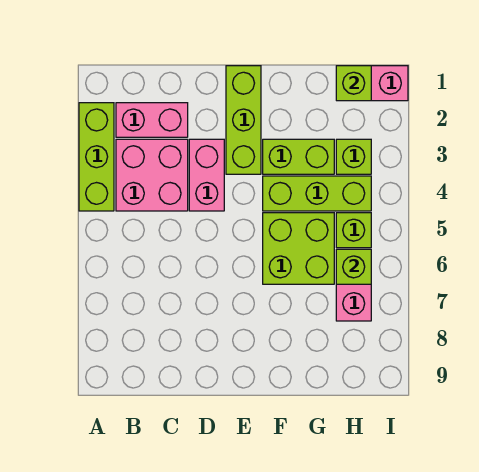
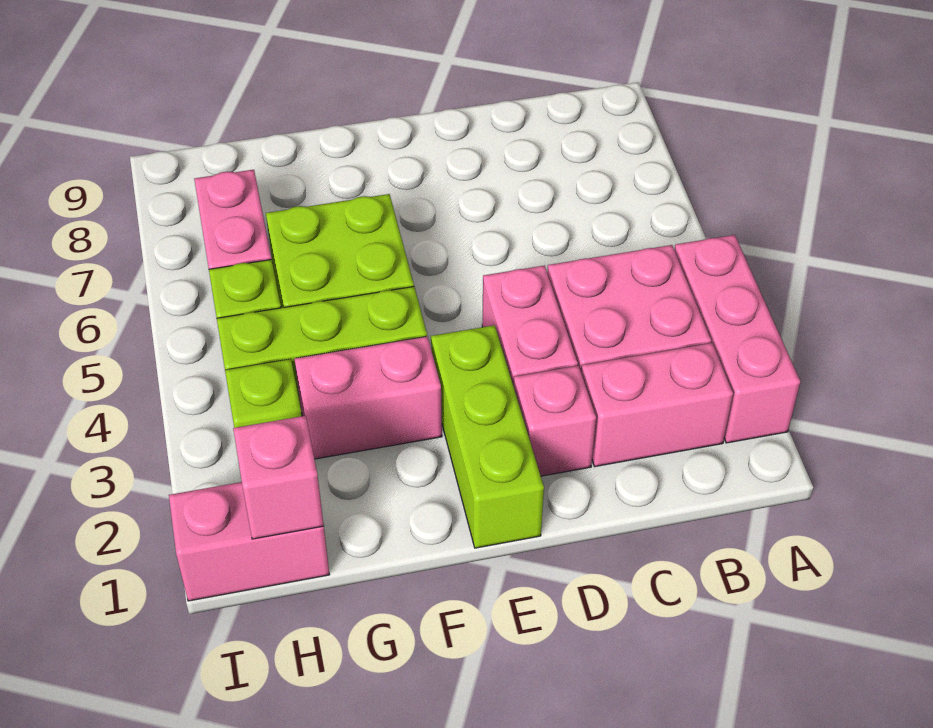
lime brick A2:A4 level 1 -> pink brick A2:A4 level 1
none -> pink brick D2 level 1
lime brick F3:G3 level 1 -> pink brick F3:G3 level 1
lime brick H1 level 2 -> pink brick H1 level 2
lime brick H6 level 2 -> none

